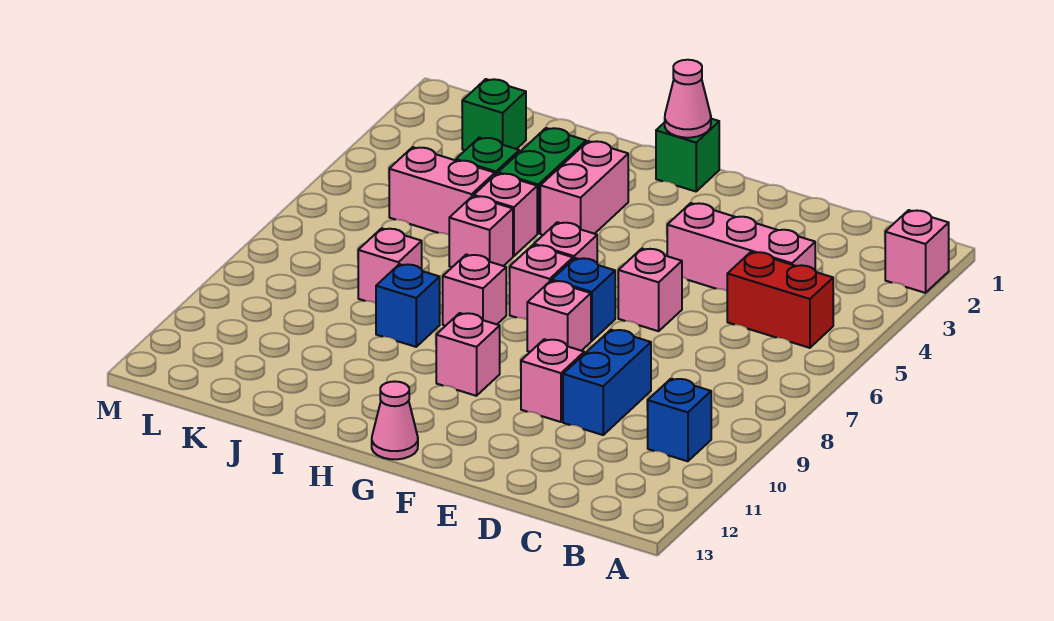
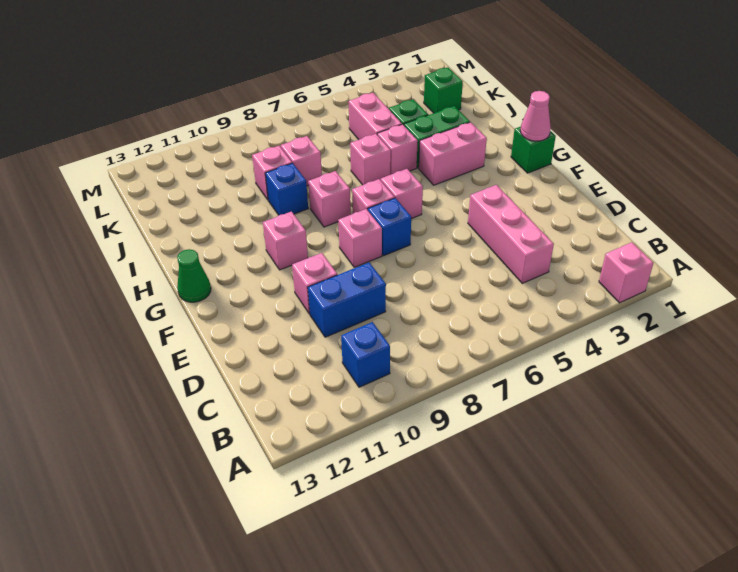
red brick B5:C5 level 1 -> none
pink brick E6 level 1 -> pink brick J9 level 1
pink cone G13 level 1 -> green cone G13 level 1

